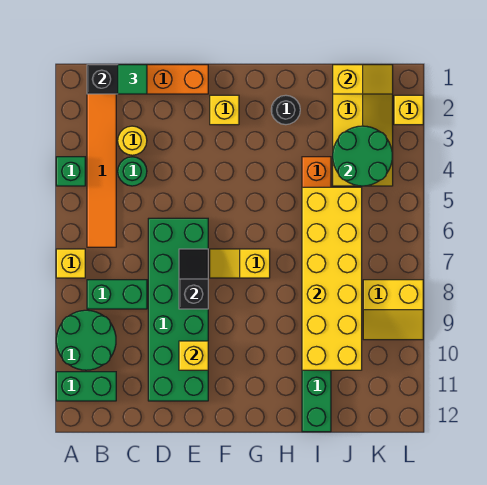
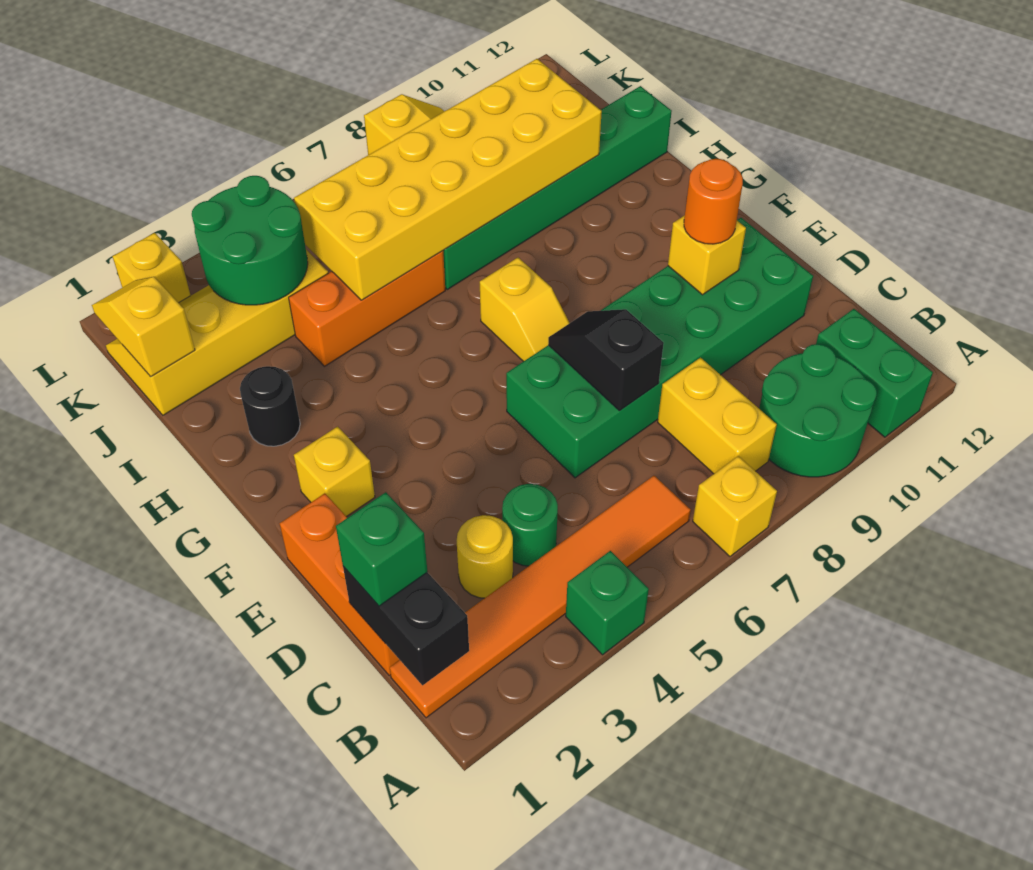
green brick B8:C8 level 1 -> yellow brick B8:C8 level 1
green tile C1 level 3 -> green brick C1 level 3
black slope E7:E8 level 2 top 8 -> black slope D7:E7 level 2 top D
none -> orange round brick E10 level 3

